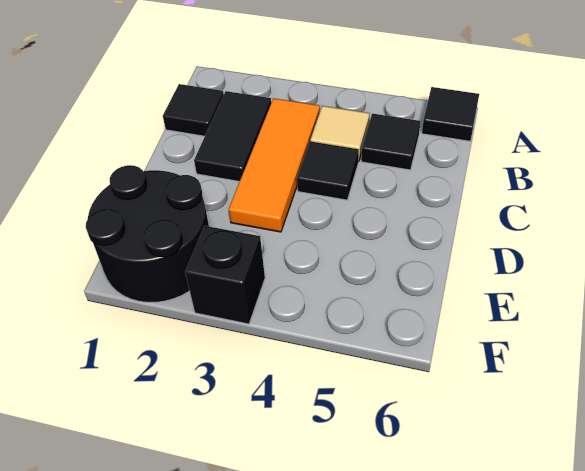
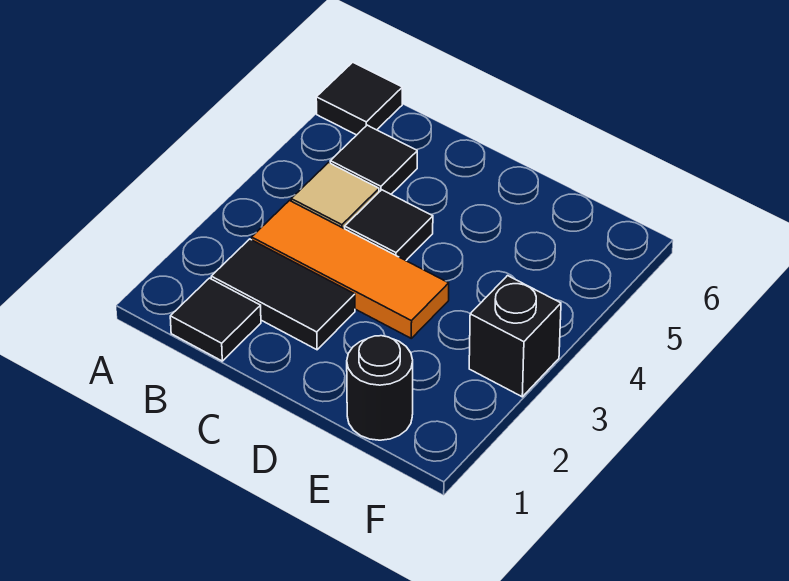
black round brick E1:F2 level 1 -> black round brick E1 level 1

